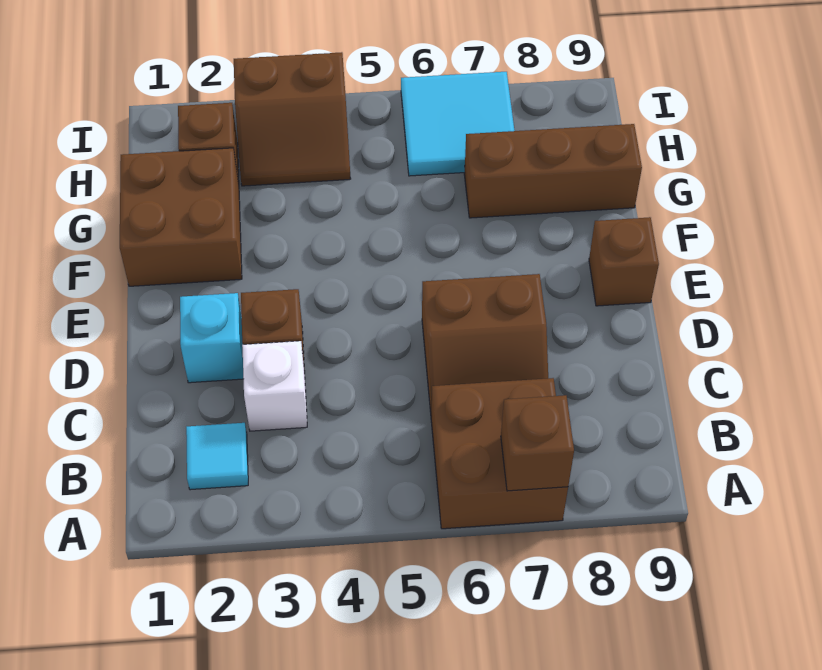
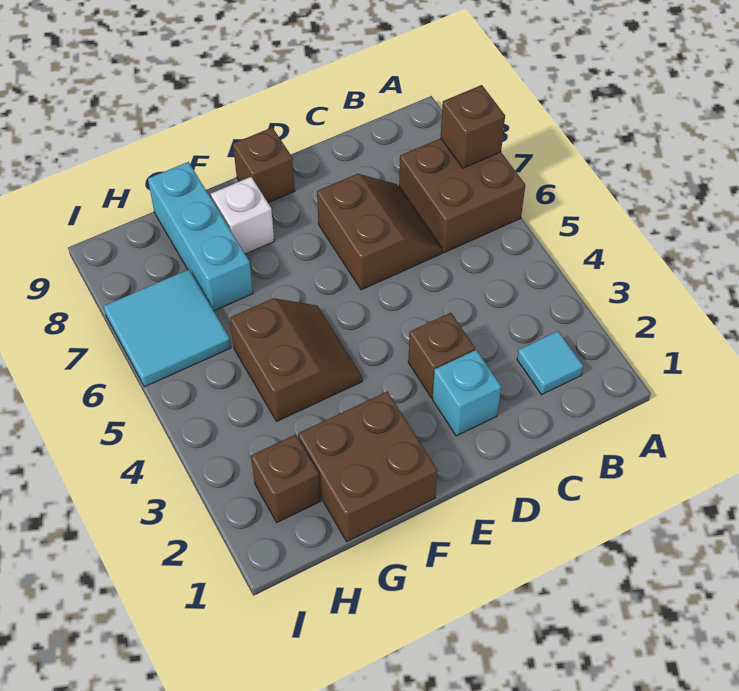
white brick C3 level 1 -> white brick F8 level 1
brown brick G7:G9 level 1 -> cyan brick G7:G9 level 1
brown slope H3:I4 level 1 top I -> brown slope F4:G5 level 1 top G

